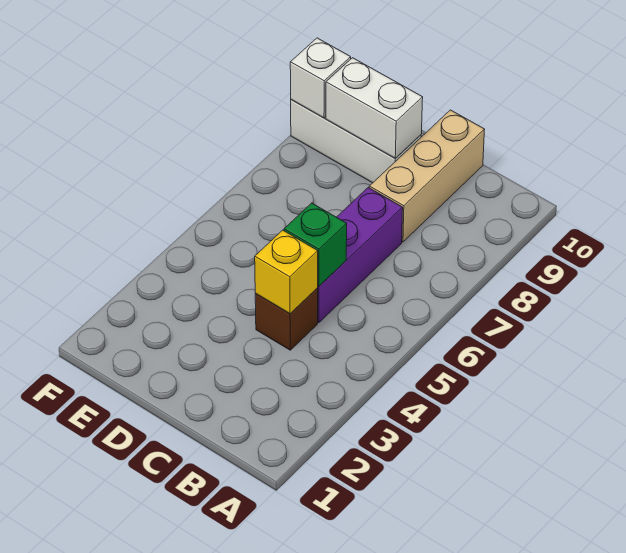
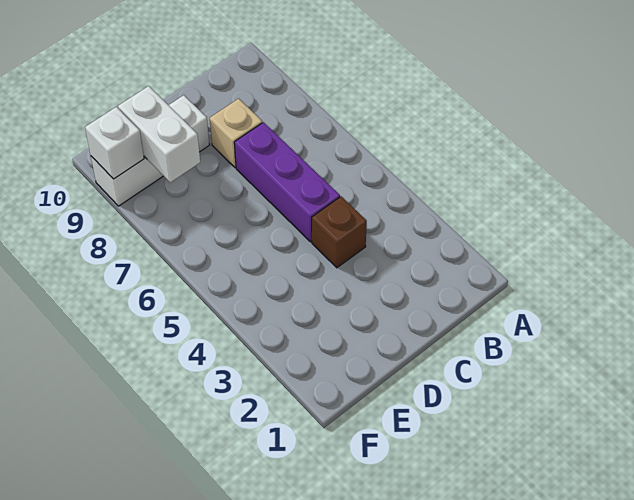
yellow brick C4 level 2 -> none
green brick C5 level 2 -> none
tan brick C8:C10 level 1 -> tan brick C8 level 1
white brick D9:E9 level 2 -> white brick E8:E9 level 2

